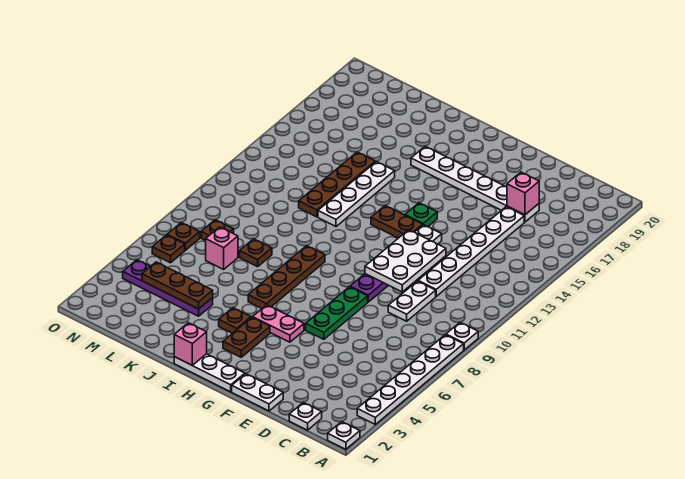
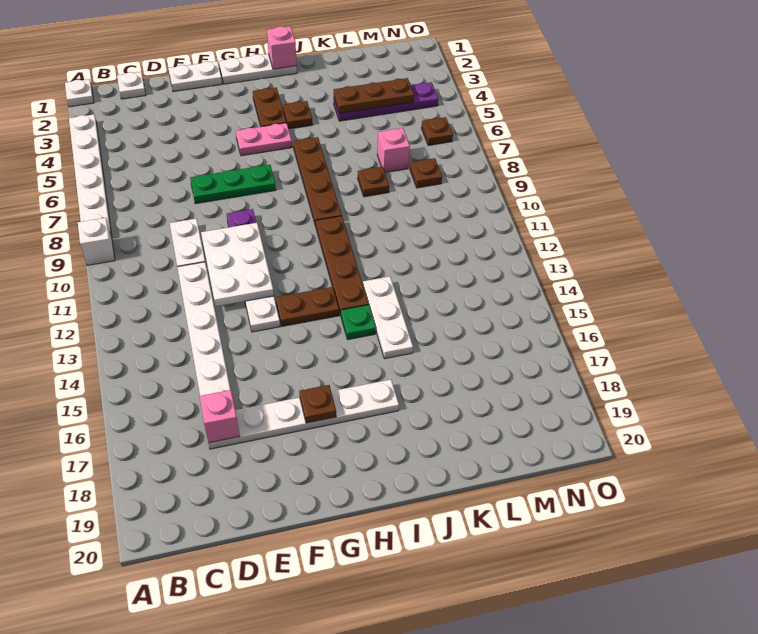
white plate A9 level 1 -> white brick A9 level 1
green plate F6:F8 level 1 -> green plate E7:G7 level 1
green plate G14 level 1 -> green plate I14 level 1
white plate J12:J15 level 1 -> white plate J13:J15 level 1
brown plate K12:K15 level 1 -> brown plate I10:I13 level 1
brown plate N7 level 1 -> brown plate G17 level 2

